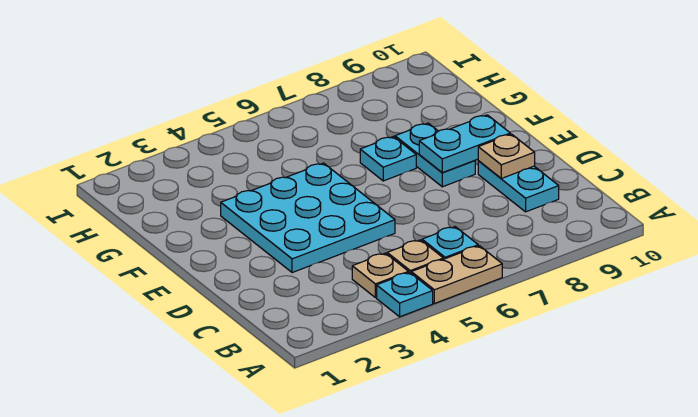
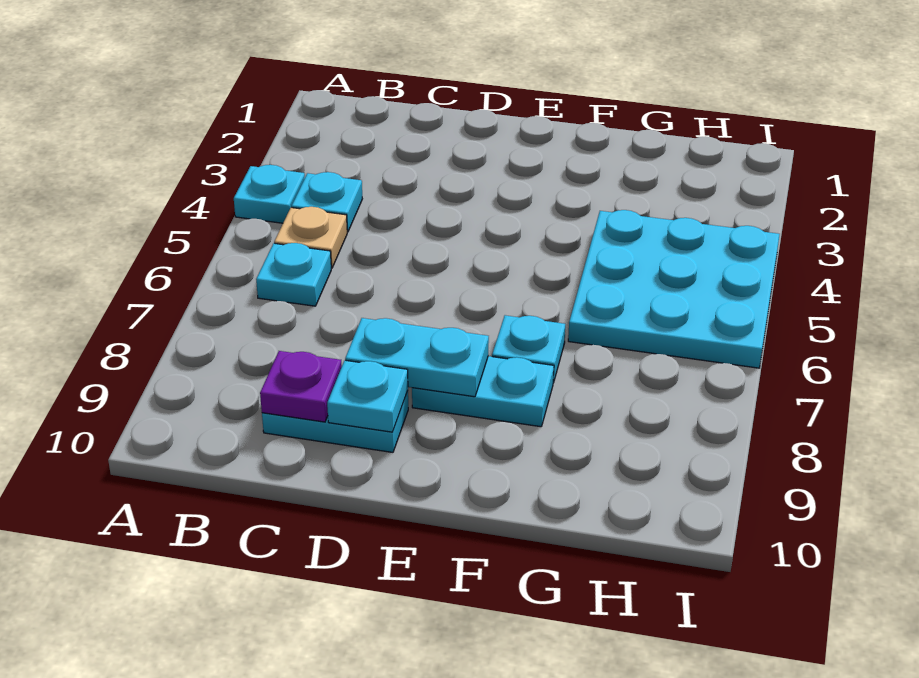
tan plate A5:A6 level 1 -> none
tan plate B4 level 1 -> cyan plate B4 level 1
none -> purple plate C9 level 2
cyan plate D3:F5 level 1 -> cyan plate G4:I6 level 1
tan plate D9 level 2 -> cyan plate D9 level 2
cyan plate E8:E9 level 2 -> cyan plate D8:E8 level 2

